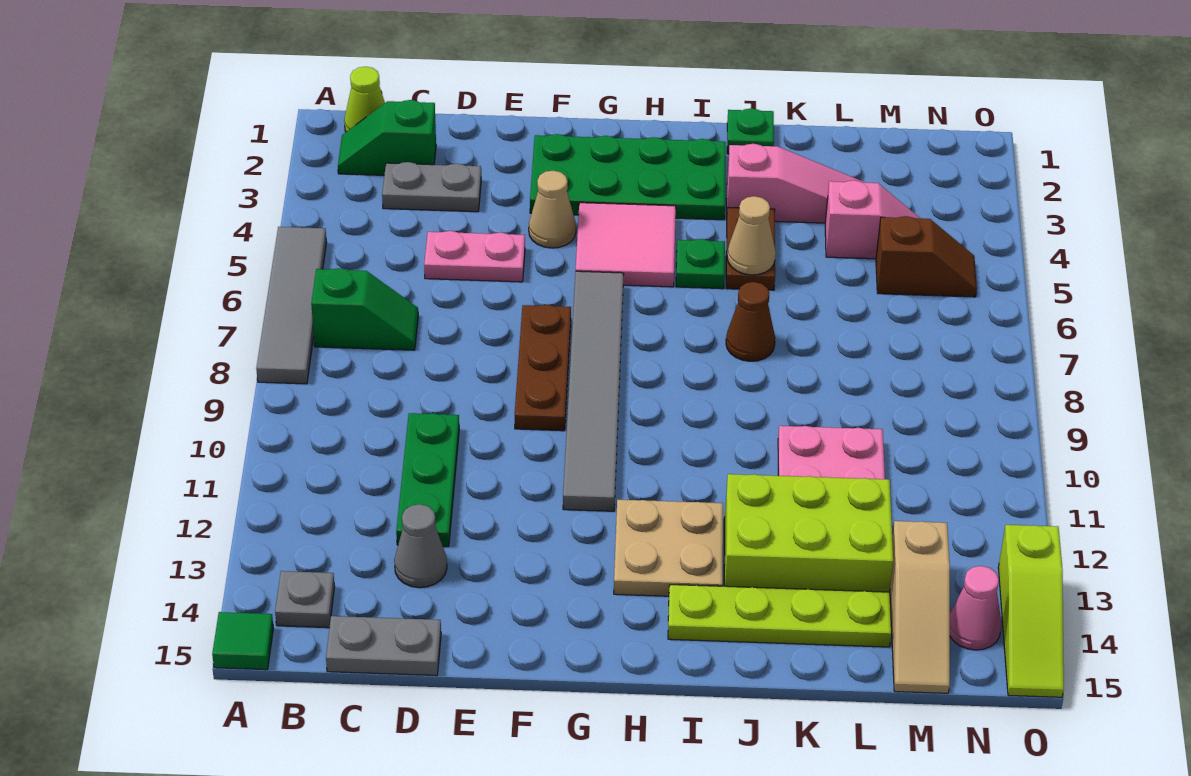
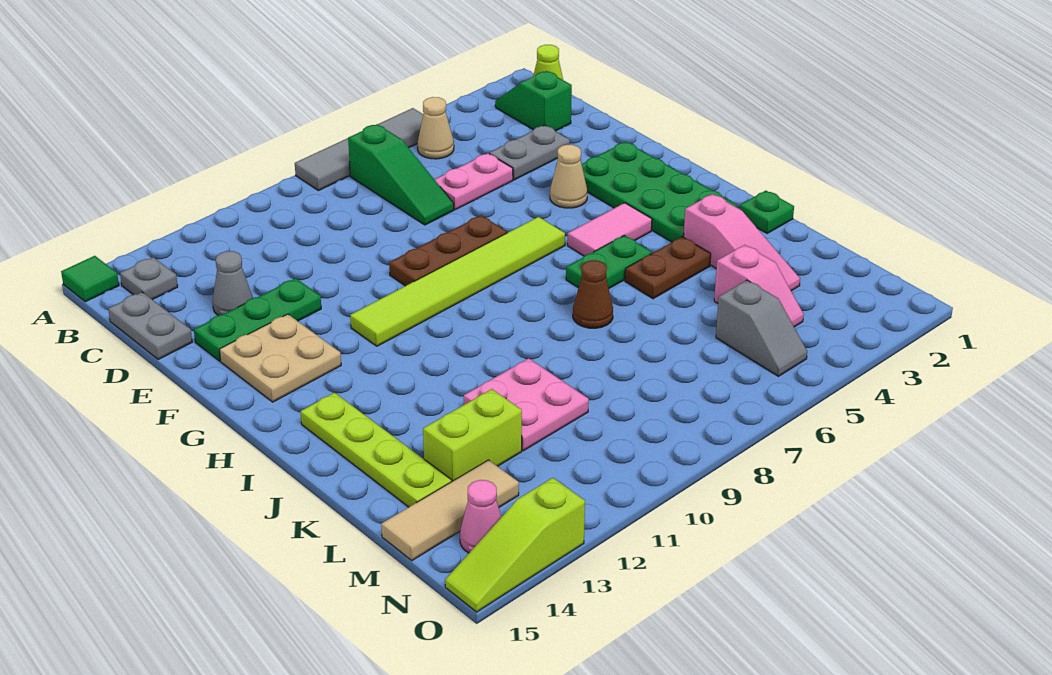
green slope B7:C7 level 1 top B -> green slope B7:D7 level 1 top B
grey plate C3:D3 level 1 -> grey plate D3:D4 level 1
pink plate D5:E5 level 1 -> pink plate D5:D6 level 1
green plate D10:D12 level 1 -> green plate E12:E14 level 1
pink tile G4:H5 level 1 -> pink tile H4:H5 level 1
grey tile G6:G11 level 1 -> lime tile G6:G11 level 1
tan plate H12:I13 level 1 -> tan plate F13:G14 level 1
green plate I5 level 1 -> green plate I5:I6 level 1
tan cone J5 level 2 -> tan cone B5 level 1
lime brick J12:L13 level 1 -> lime brick L12:L13 level 1
brown slope M5:N5 level 1 top M -> grey slope M5:N5 level 1 top M
tan slope M13:M15 level 1 top 13 -> tan tile M13:M15 level 1

